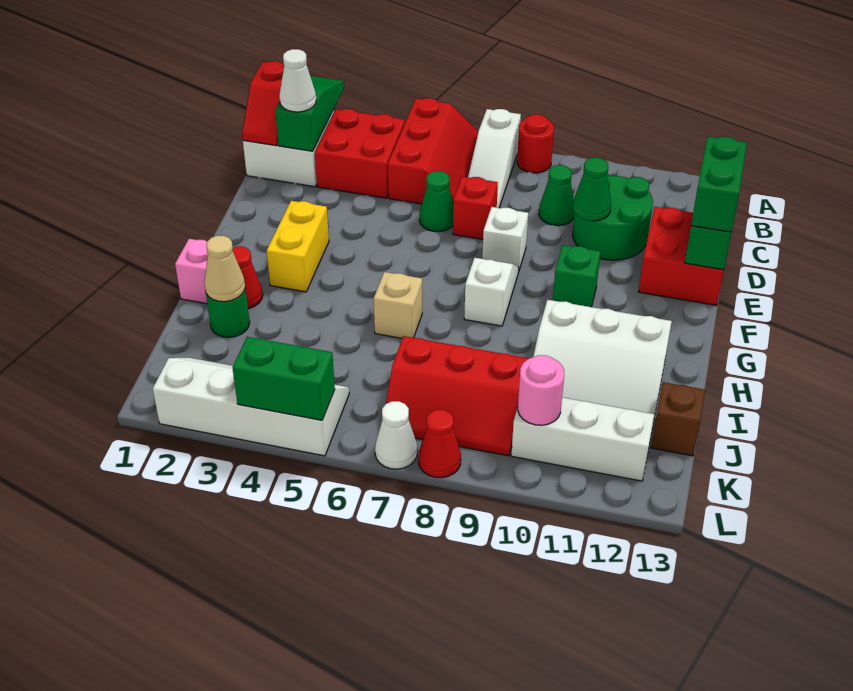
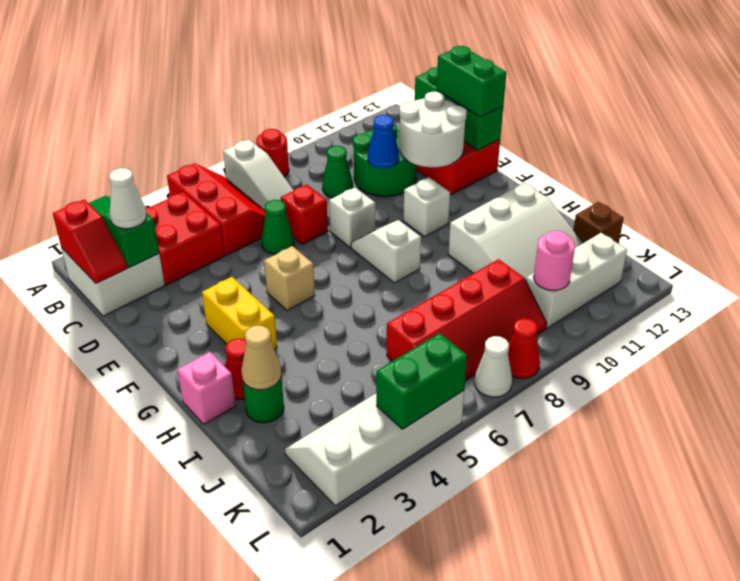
green cone D10 level 2 -> blue cone D10 level 2
none -> white round brick D11:E12 level 2
green brick F10 level 1 -> white brick F10 level 1
tan brick H6 level 1 -> tan brick F5 level 1
red slope J7:K9 level 1 top J -> red slope J6:K9 level 1 top J

